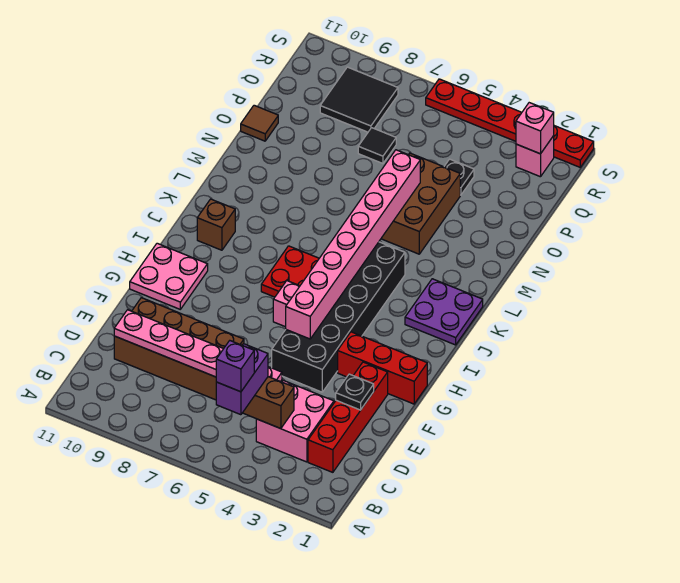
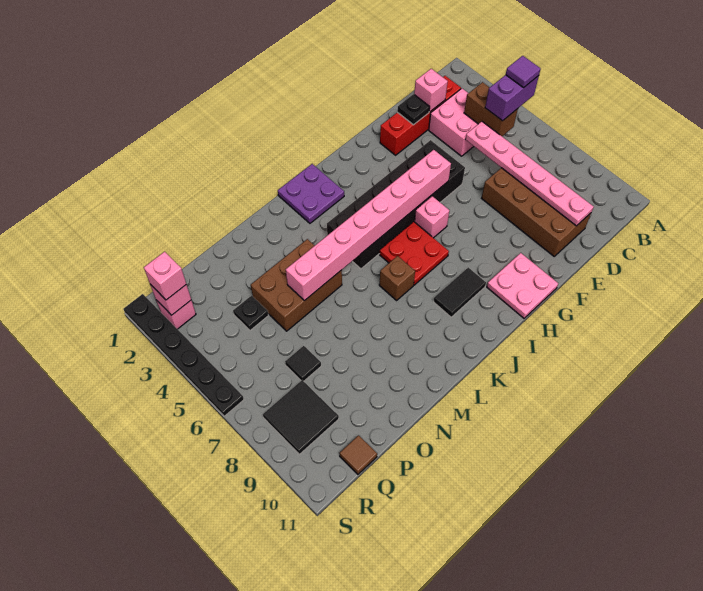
purple brick B5 level 4 -> purple tile B5 level 4
none -> pink brick D2 level 2
red brick G1:G3 level 1 -> none
none -> black tile I9:J9 level 1
brown brick J10 level 1 -> brown brick K7 level 1
brown tile O11 level 1 -> brown tile Q11 level 1
none -> pink brick R2 level 3
red plate S1:S6 level 1 -> black plate S1:S6 level 1

